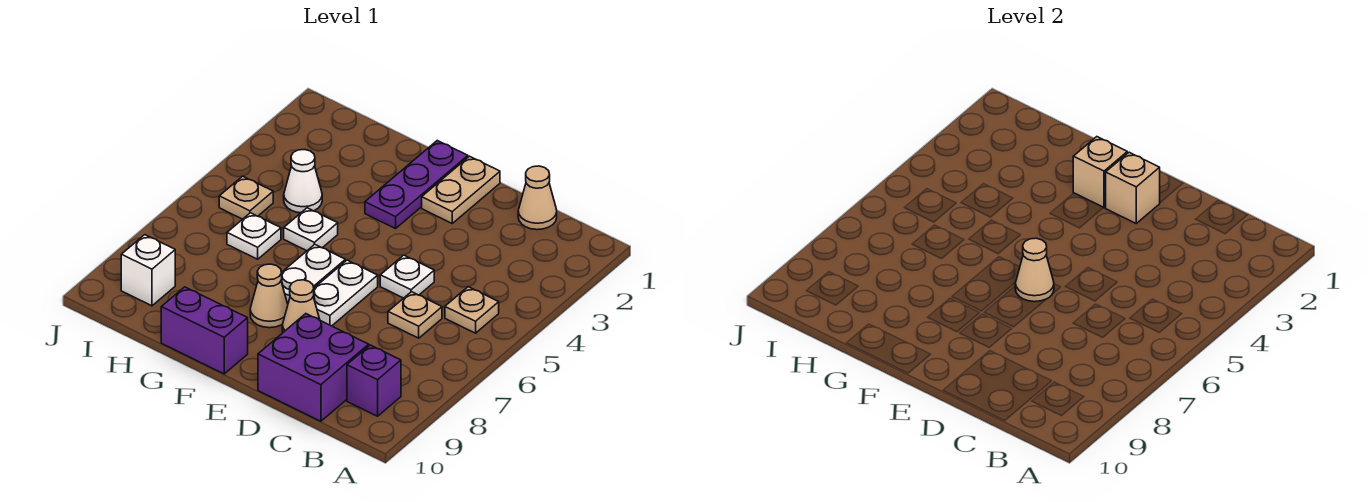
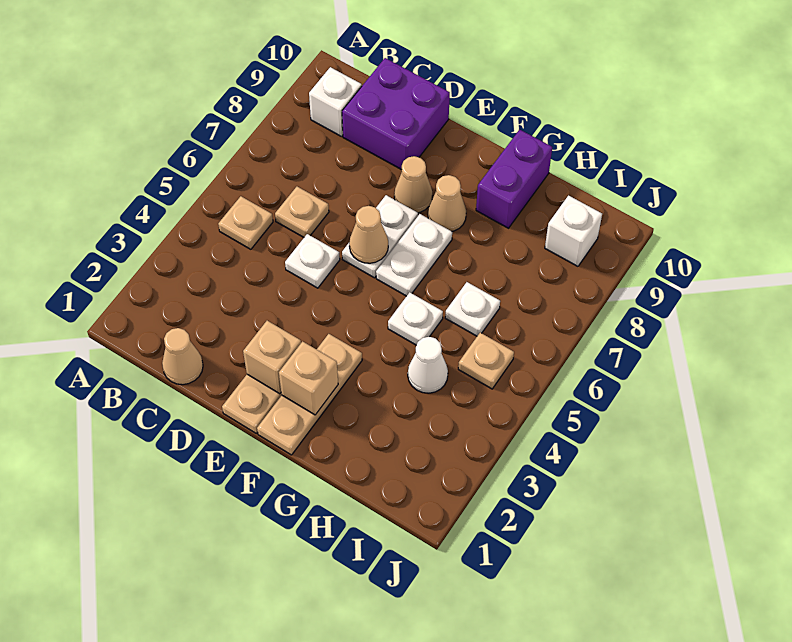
purple brick B9 level 1 -> white brick B9 level 1
purple plate F1:F3 level 1 -> tan plate F1:F3 level 1
purple brick F10:G10 level 1 -> purple brick G9:G10 level 1

